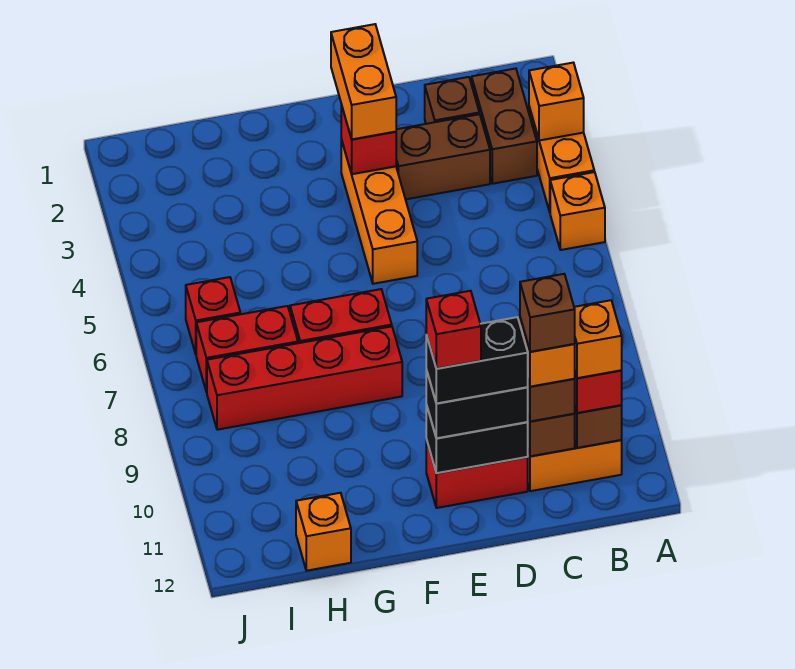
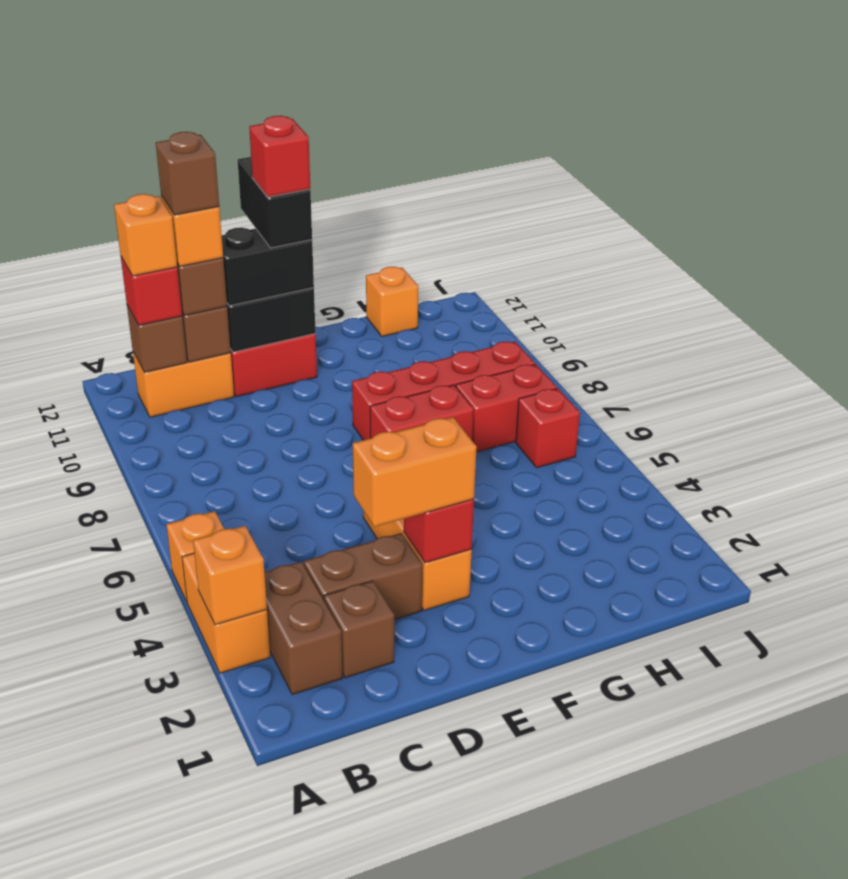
black brick D11:E11 level 4 -> black brick E11:E12 level 4
orange brick E2:E3 level 3 -> orange brick D3:E3 level 3

